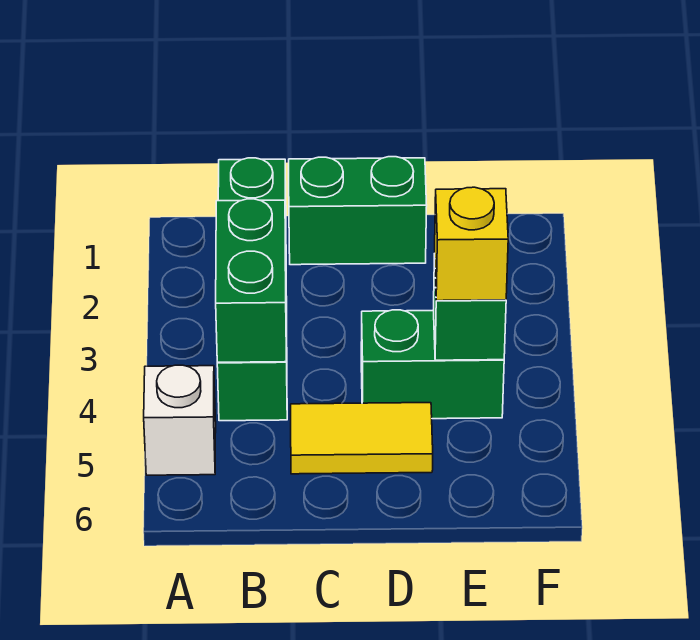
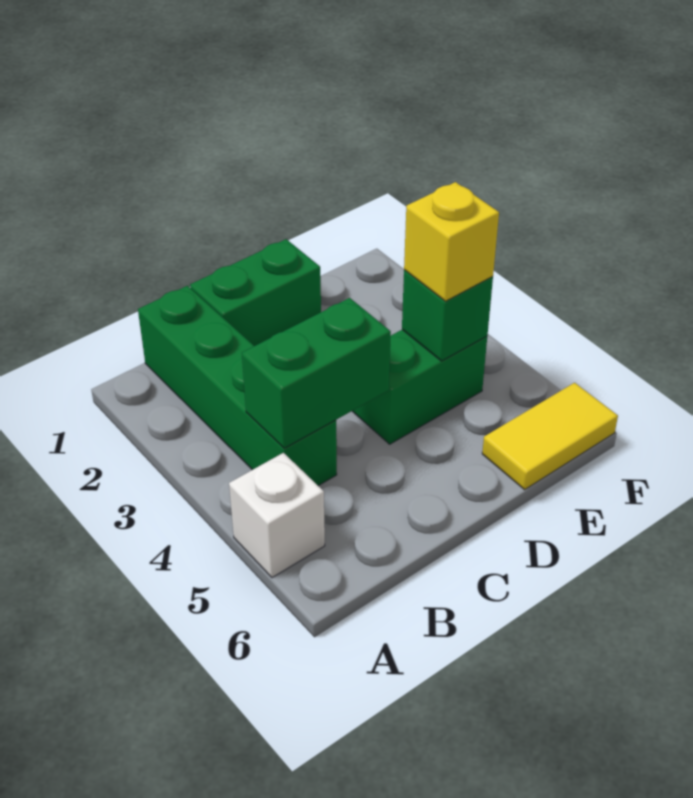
green brick B3:B4 level 2 -> green brick B4:C4 level 2
yellow tile C5:D5 level 1 -> yellow tile E6:F6 level 1

